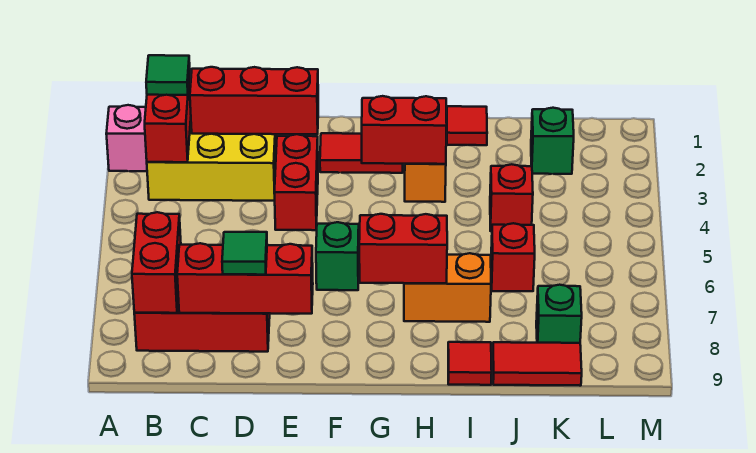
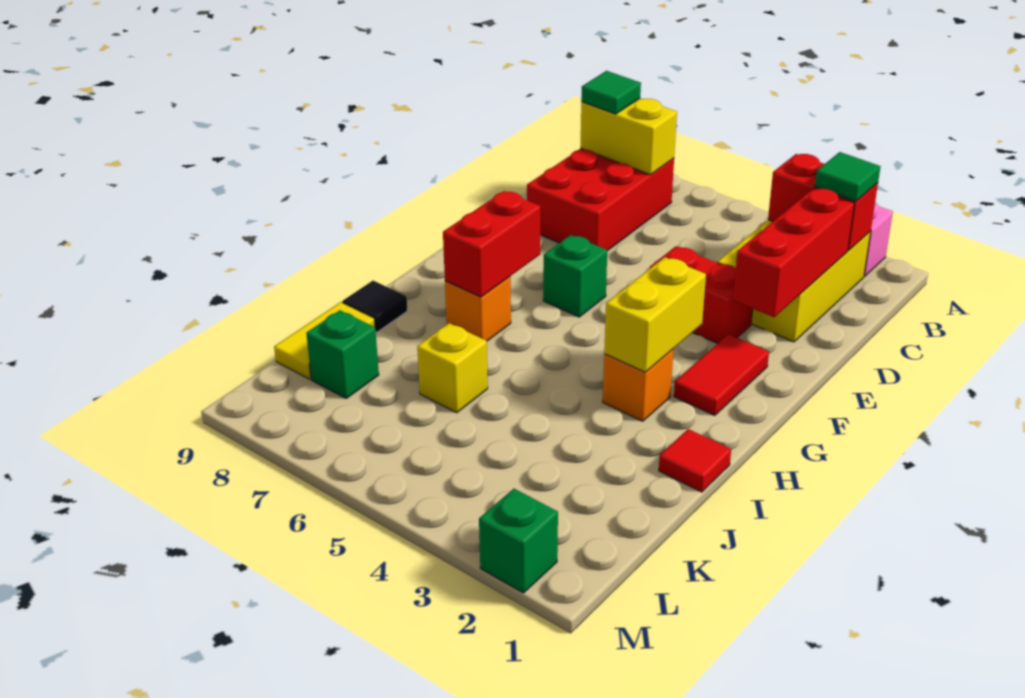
red brick B7:B8 level 2 -> yellow brick B7:B8 level 2
red brick C8:E8 level 2 -> none
green tile D8 level 3 -> green tile B8 level 3
red brick G3:H3 level 2 -> yellow brick G3:H3 level 2
orange brick H7:I7 level 1 -> orange brick H7 level 1
red tile I9 level 1 -> black tile I9 level 1
red brick J4 level 1 -> none
red brick J6 level 1 -> yellow brick J6 level 1
red tile J9:K9 level 1 -> yellow tile J9:K9 level 1
green brick K2 level 1 -> green brick M2 level 1

